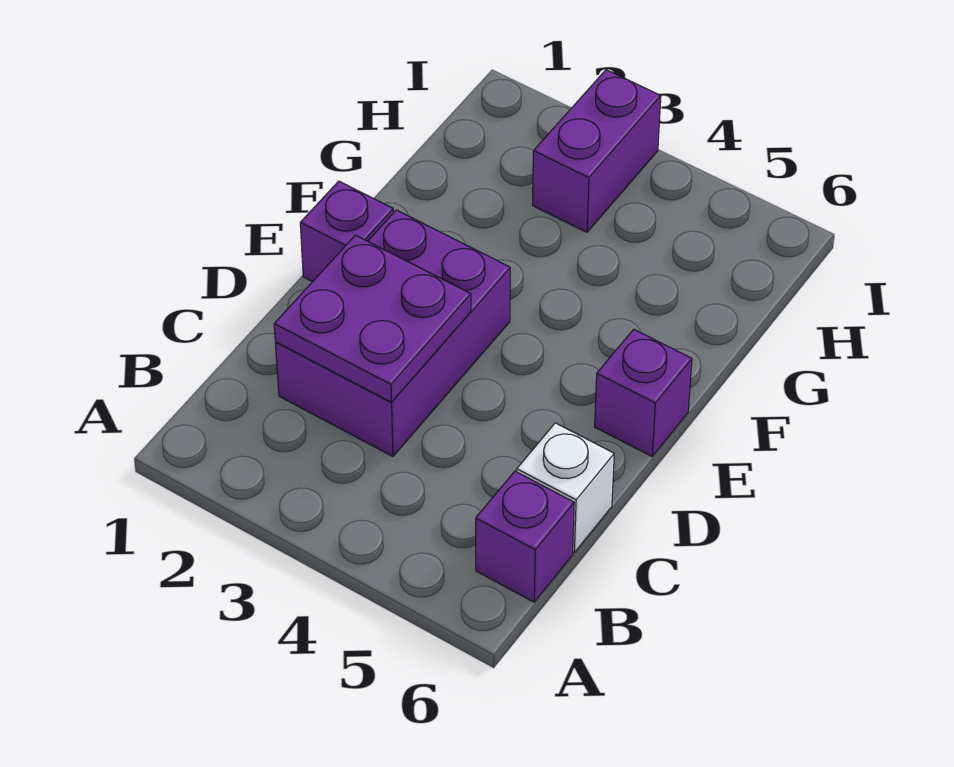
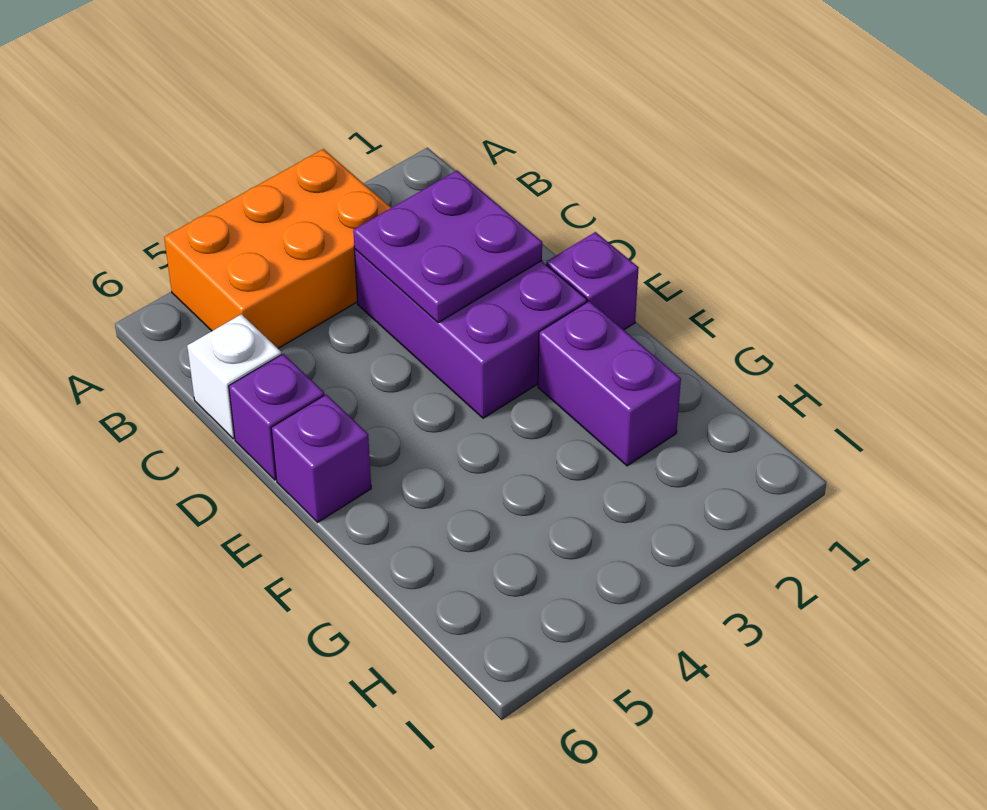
none -> orange brick A3:B5 level 1
purple brick B6 level 1 -> purple brick D6 level 1
purple brick H3:I3 level 1 -> purple brick F2:G2 level 1

